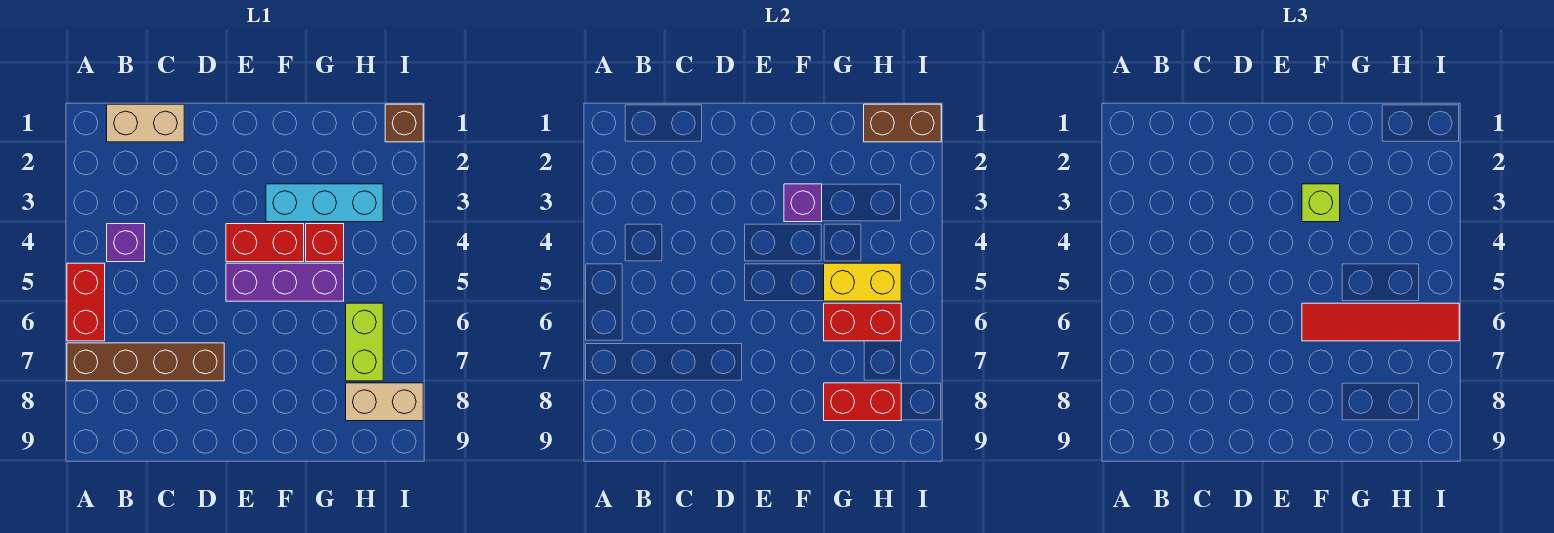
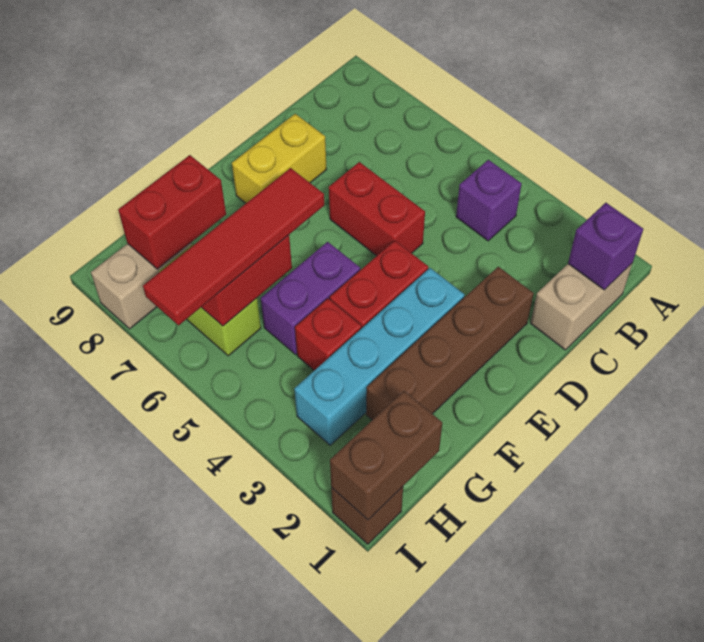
red brick A5:A6 level 1 -> red brick D5:D6 level 1
brown brick A7:D7 level 1 -> brown brick D2:G2 level 1
purple brick E5:G5 level 1 -> purple brick F5:G5 level 1
cyan brick F3:H3 level 1 -> cyan brick E3:H3 level 1
purple brick F3 level 2 -> purple brick B1 level 2
lime brick F3 level 3 -> none
yellow brick G5:H5 level 2 -> yellow brick D8:E8 level 1

